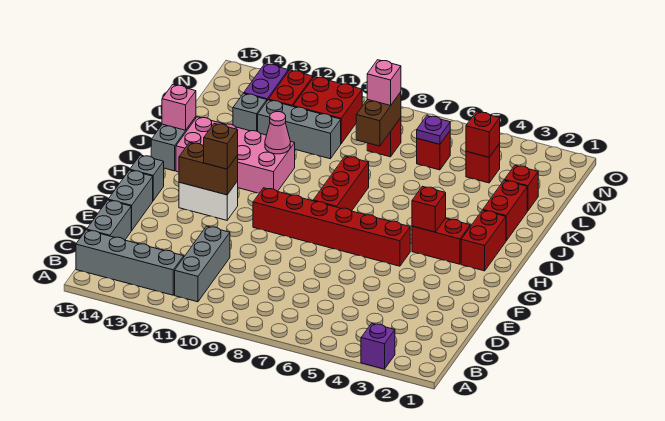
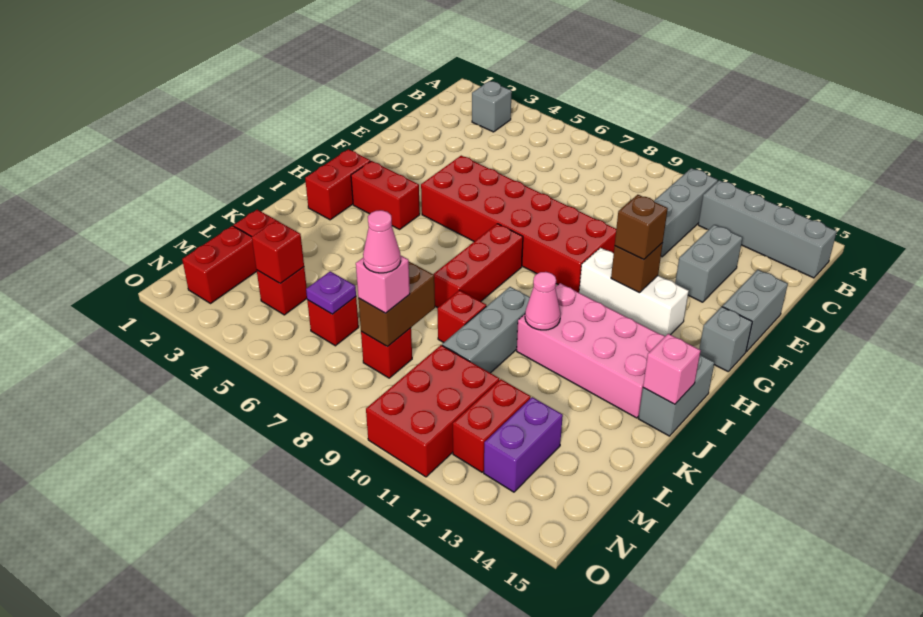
purple brick A3 level 1 -> none
grey brick C15:D15 level 1 -> grey brick D13:E13 level 1
red brick G5:G10 level 1 -> red brick F5:G10 level 1
white brick G12:G13 level 1 -> white brick G11:G13 level 1
brown brick G12:G13 level 2 -> brown brick G12 level 2
red brick H4 level 2 -> red brick K9 level 1
red brick J2:K2 level 1 -> red brick M2:N2 level 1
grey brick L10:L12 level 1 -> grey brick J10:L10 level 1
grey brick L13 level 1 -> grey brick B3 level 1
none -> pink cone M8 level 4
red brick M10:N11 level 1 -> red brick M10:O11 level 1

